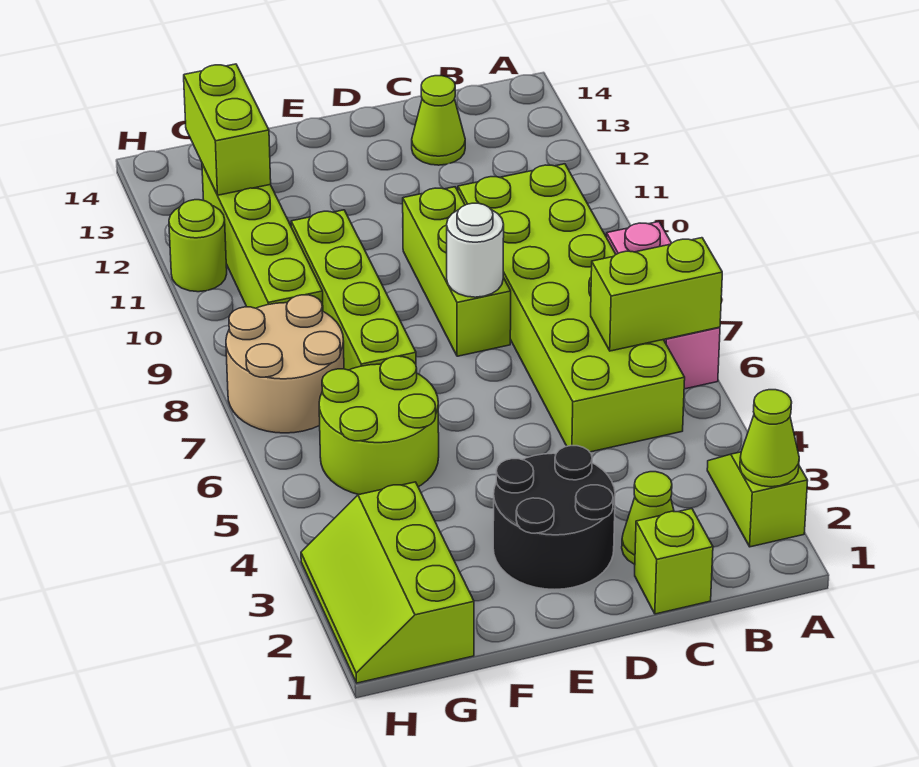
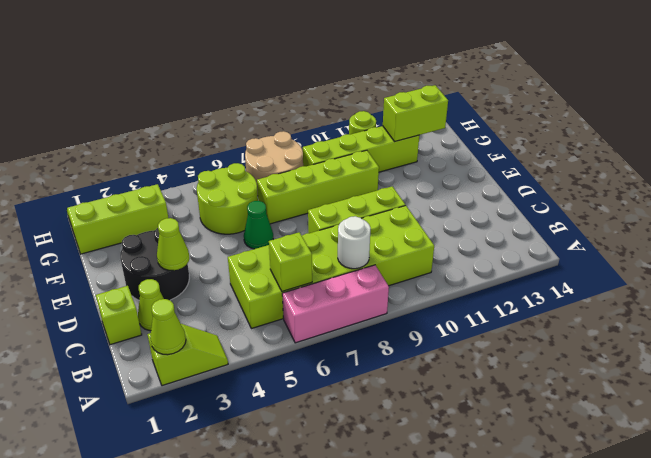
lime brick A6:B6 level 2 -> lime brick B6 level 2
lime cone C13 level 1 -> lime cone D3 level 2
white round brick D8 level 2 -> white round brick B8 level 2
none -> green cone E6 level 1

